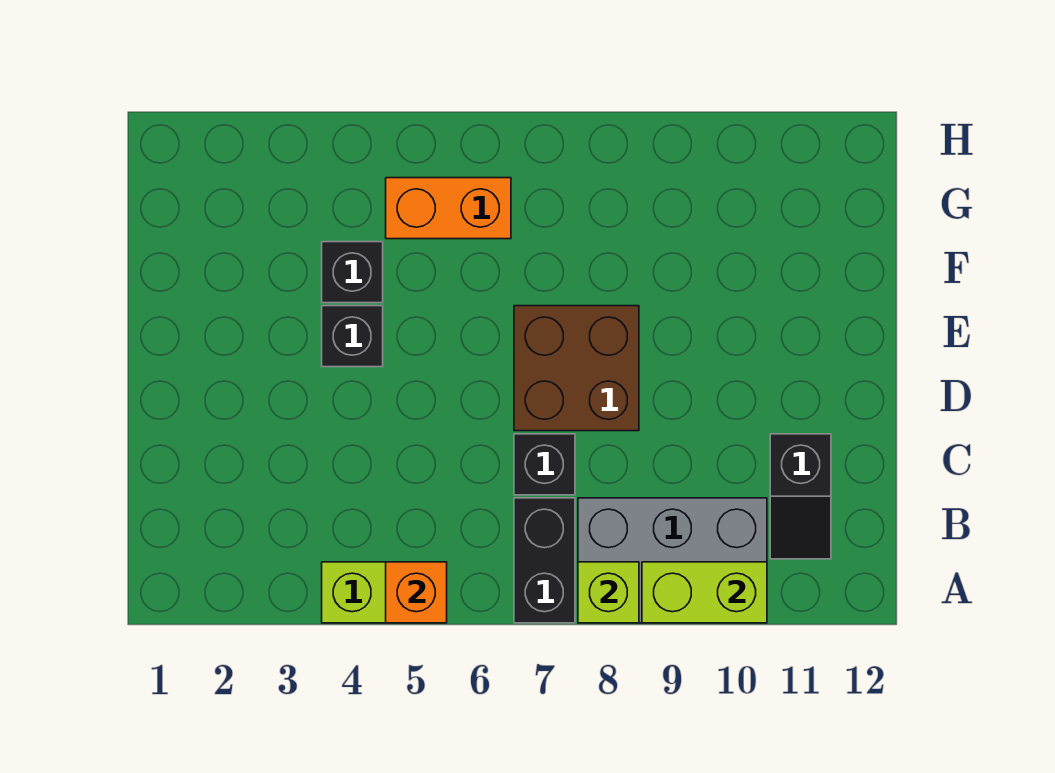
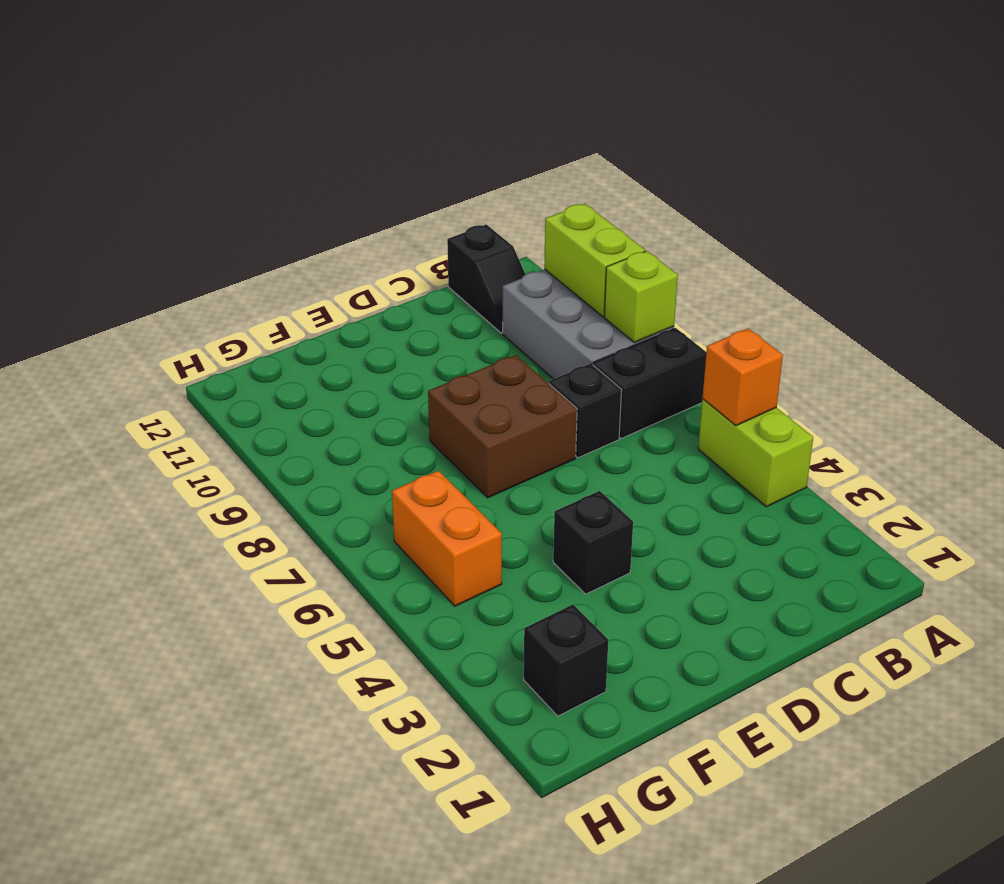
black slope B11:C11 level 1 top C -> black slope B11:B12 level 1 top 12
black brick F4 level 1 -> black brick G2 level 1

